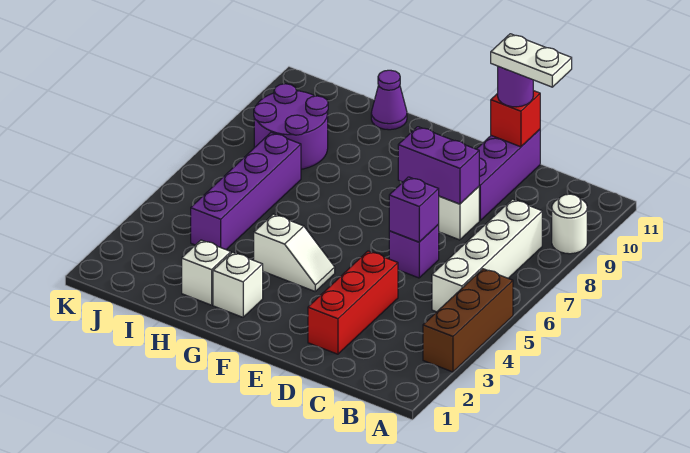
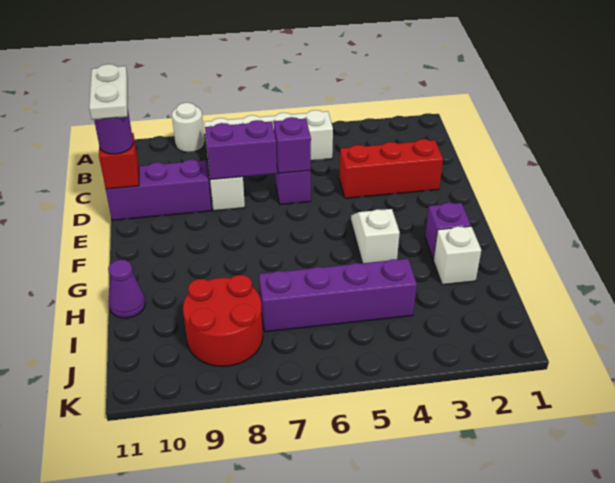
brown brick A3:A5 level 1 -> none
purple brick D8:E8 level 2 -> purple brick D7:D8 level 2
white brick G2 level 1 -> purple brick G2 level 1
purple round brick I8:J9 level 1 -> red round brick I8:J9 level 1

